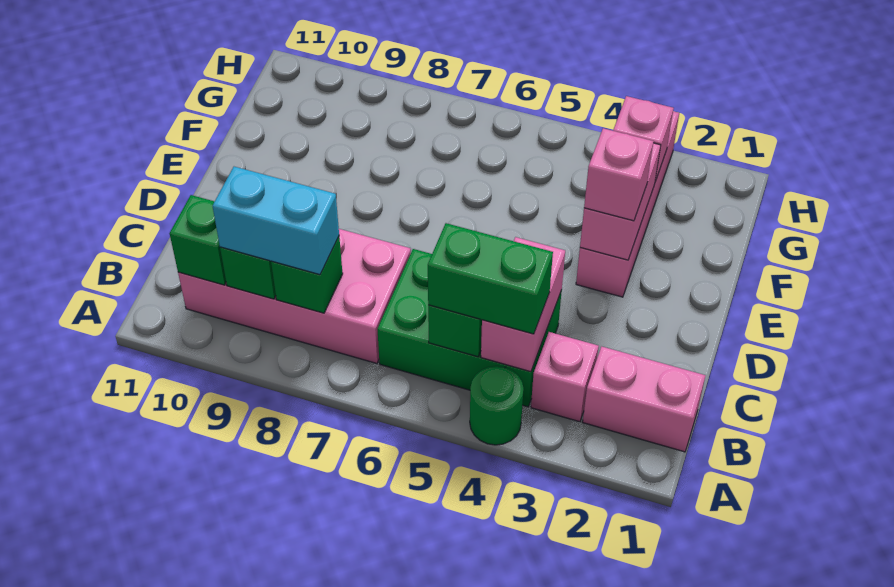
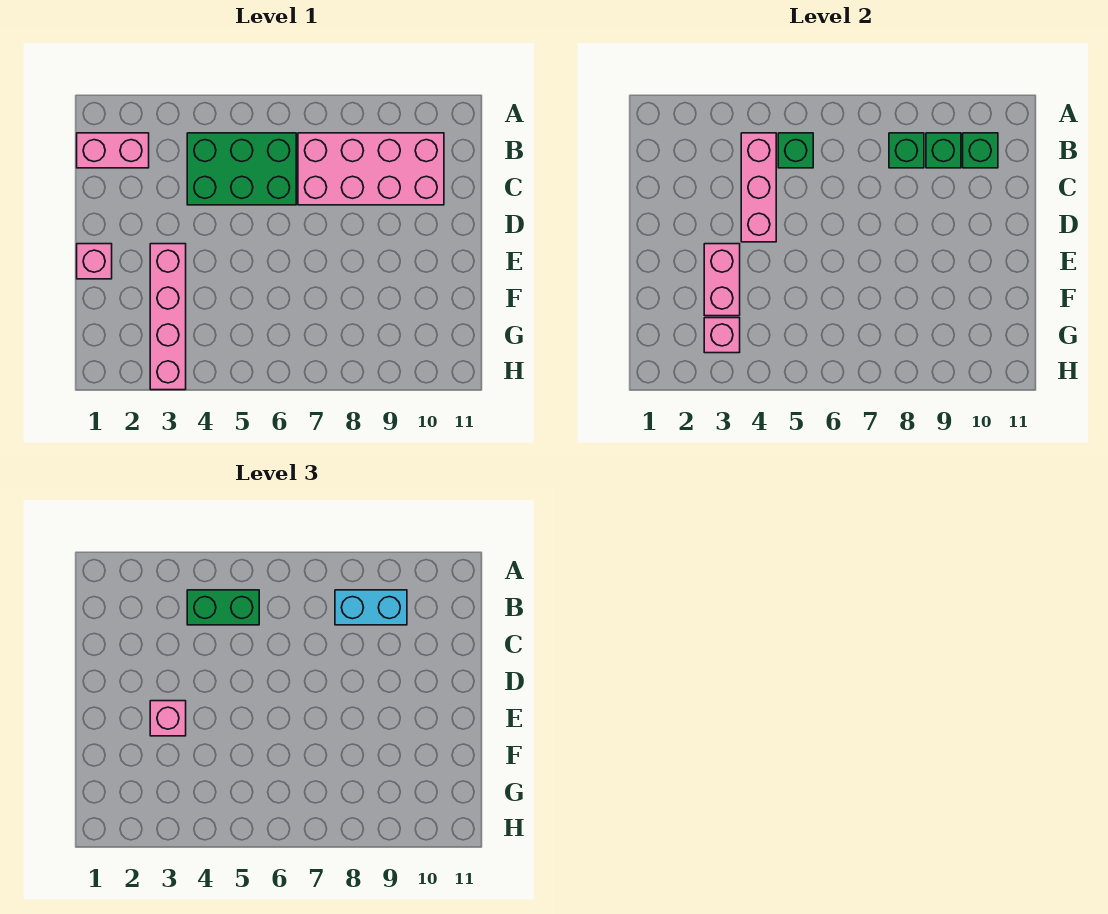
green round brick A4 level 1 -> none
pink brick B3 level 1 -> pink brick E1 level 1
pink brick B4:C4 level 2 -> pink brick B4:D4 level 2

